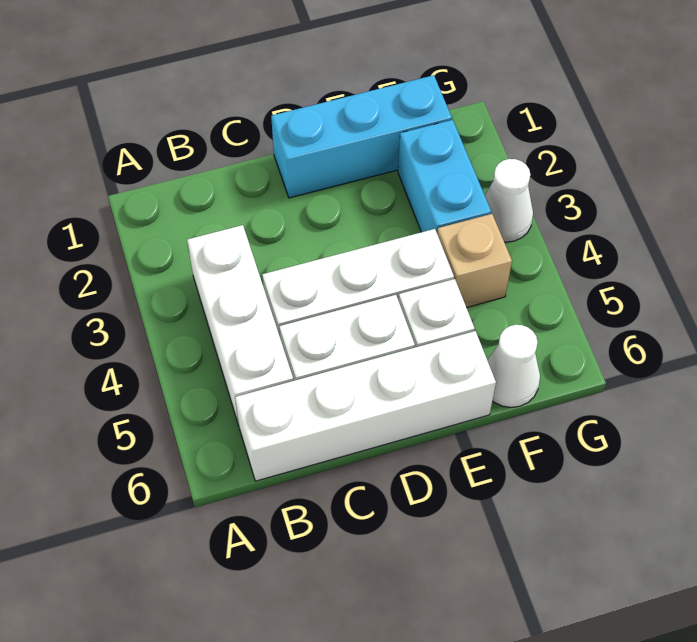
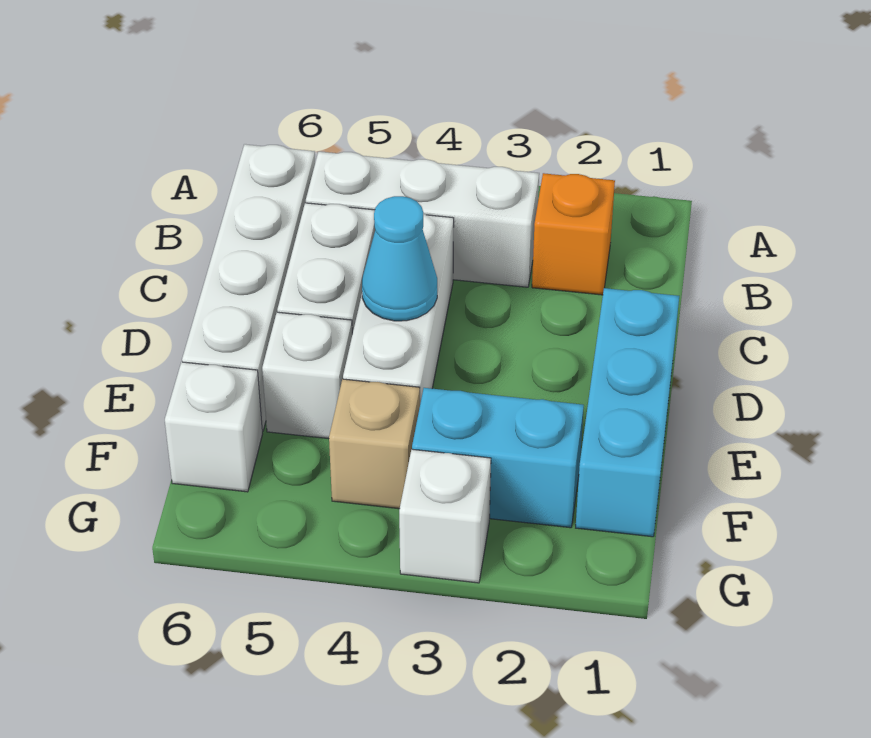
none -> orange brick B2 level 1
none -> cyan cone D4 level 2
white cone F6 level 1 -> white brick F6 level 1
white cone G3 level 1 -> white brick G3 level 1

